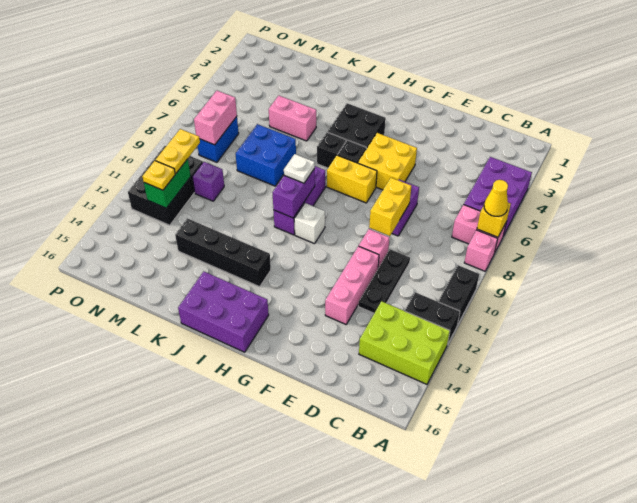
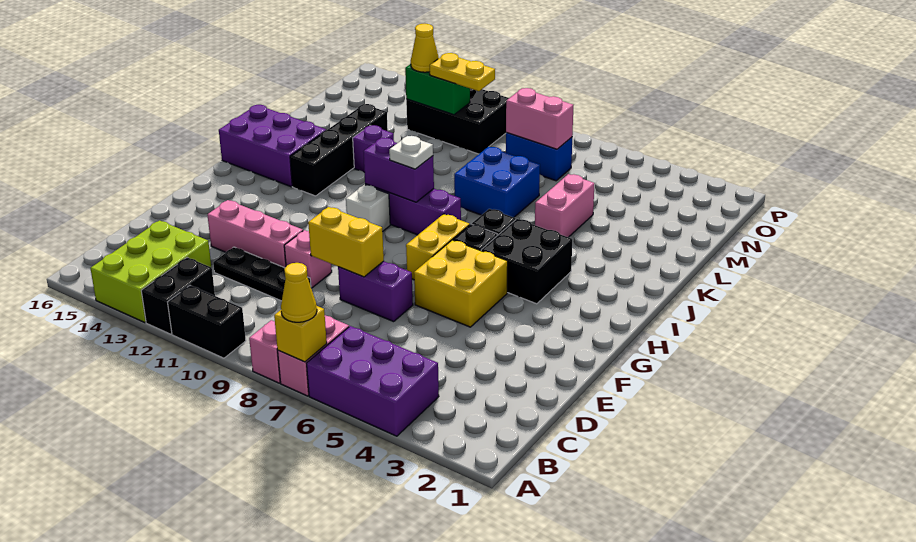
purple brick H15:J16 level 1 -> purple brick I14:J16 level 1
purple brick M10 level 1 -> purple brick K12 level 1
yellow plate N12 level 3 -> yellow cone N12 level 3

